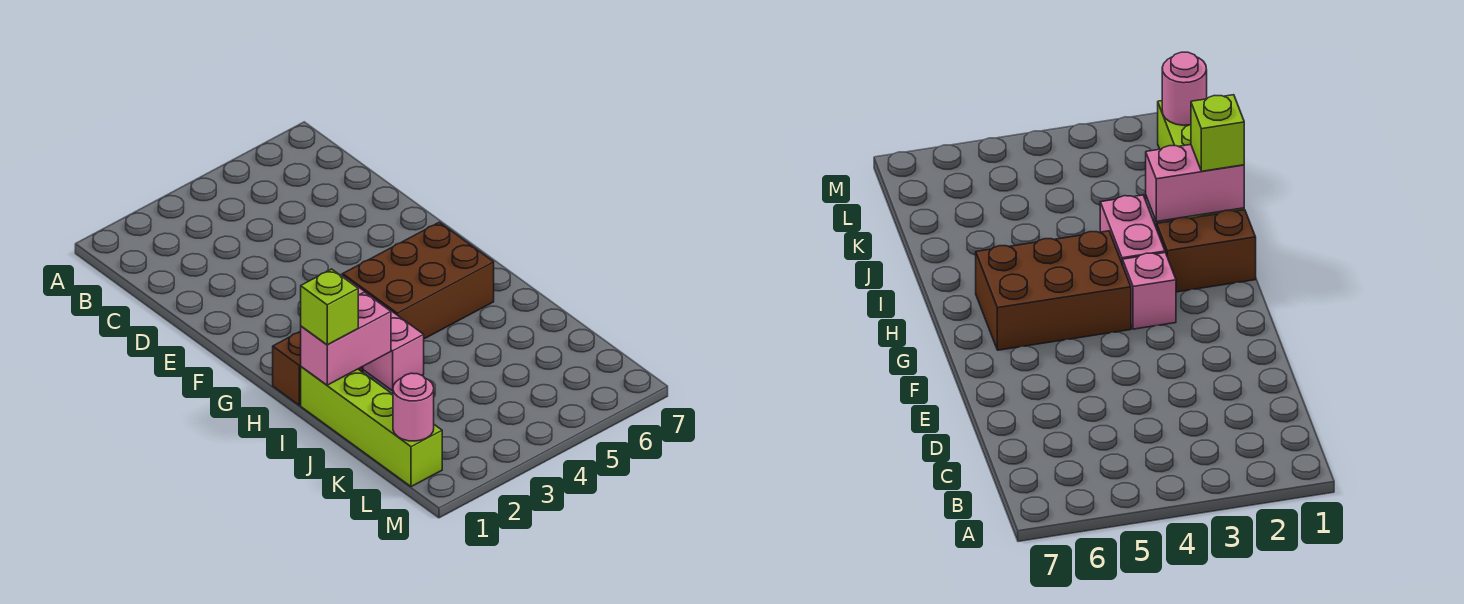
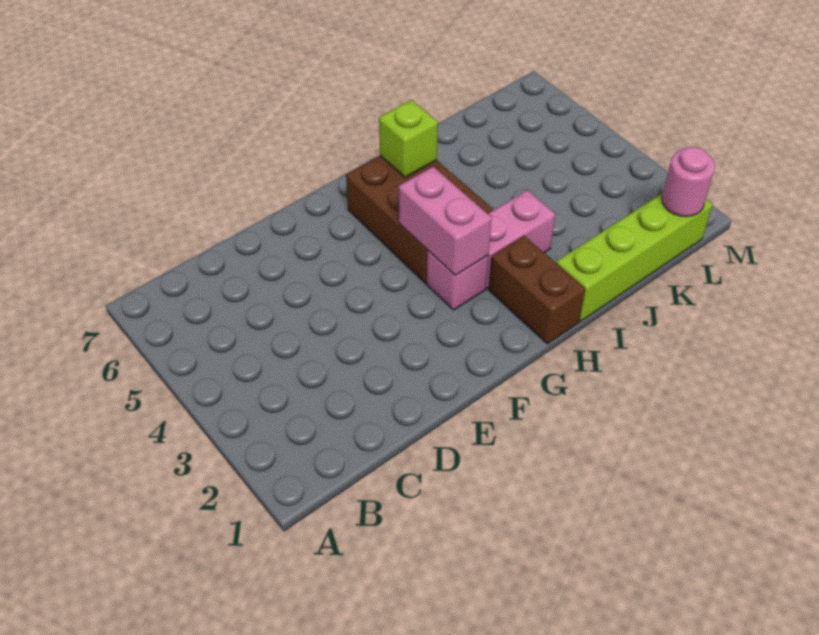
pink brick I1:I2 level 2 -> pink brick G3:G4 level 2
lime brick I1 level 3 -> lime brick H6 level 2

